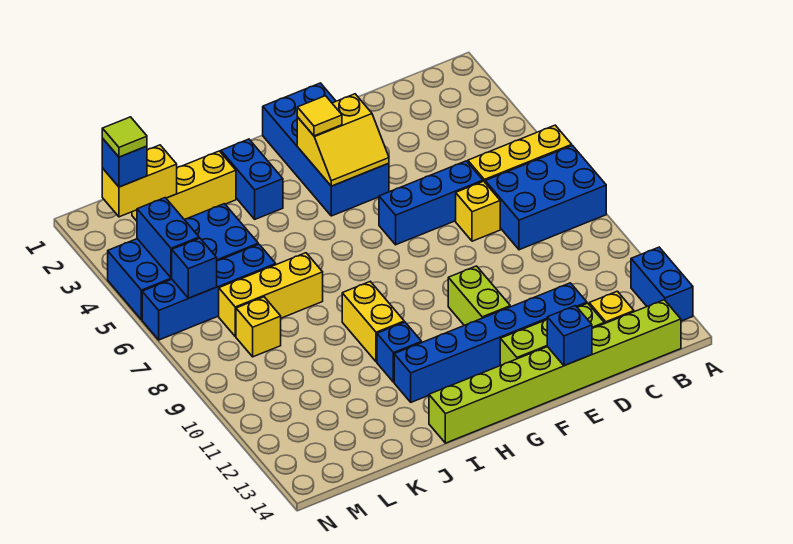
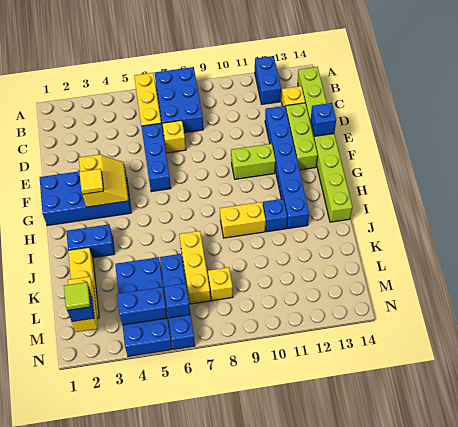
blue brick A12:A13 level 1 -> blue brick A12:B12 level 1

